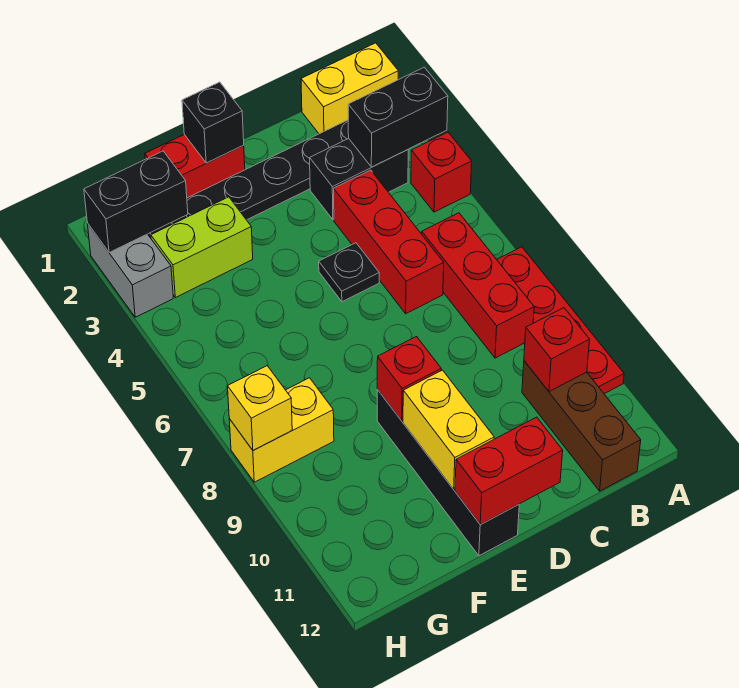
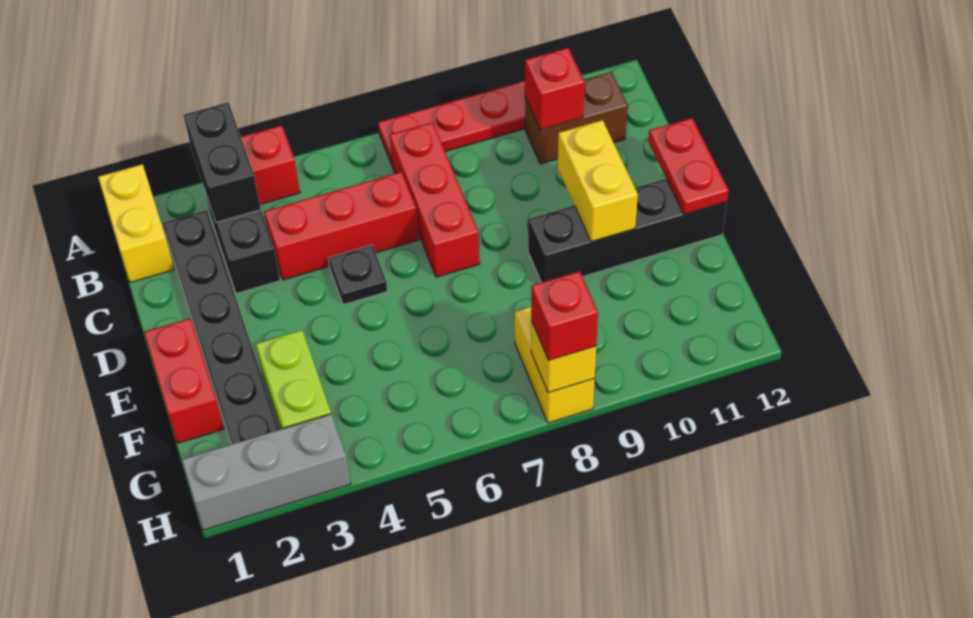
red brick B6:B8 level 1 -> red brick B7:D7 level 1
brown brick B10:B12 level 1 -> brown brick B10:B11 level 1
red brick D12:E12 level 2 -> red plate D12:E12 level 2
black brick E1 level 2 -> none
red brick E9 level 2 -> red brick H8 level 3
yellow brick E10:E11 level 2 -> yellow brick D10:E10 level 2
black brick G2:H2 level 2 -> none
grey brick H2:H3 level 1 -> grey brick H1:H3 level 1

